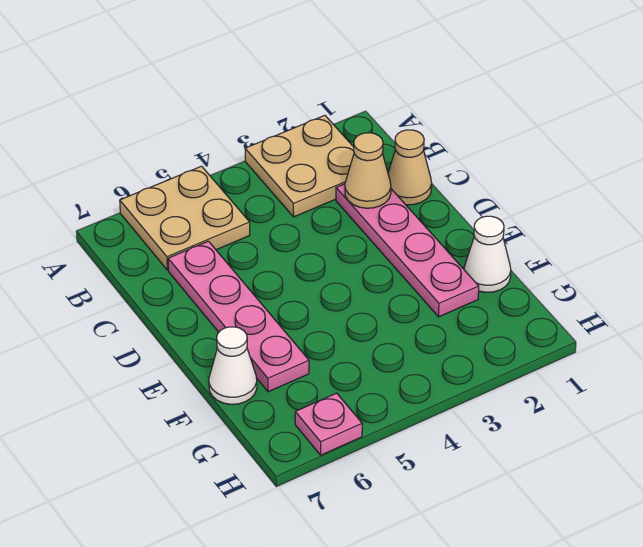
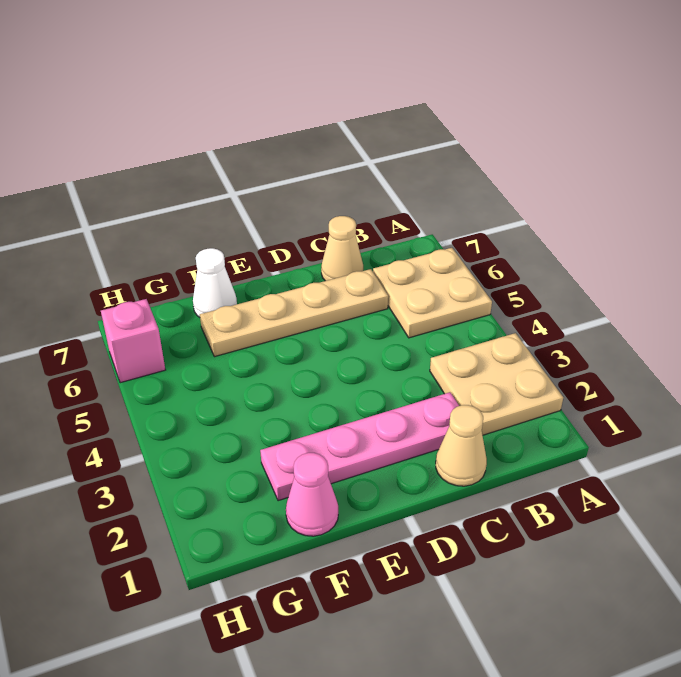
tan cone C2 level 2 -> tan cone C7 level 1
pink plate C6:F6 level 1 -> tan plate C6:F6 level 1
white cone F1 level 1 -> pink cone F1 level 1
pink plate H6 level 1 -> pink brick H6 level 1

